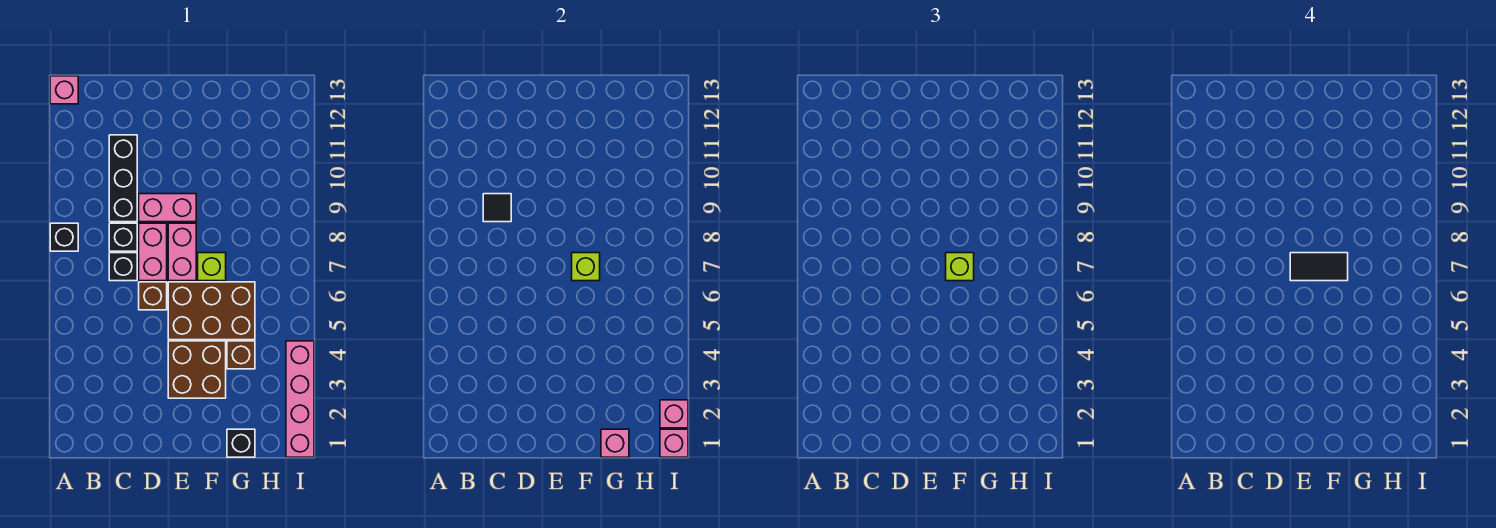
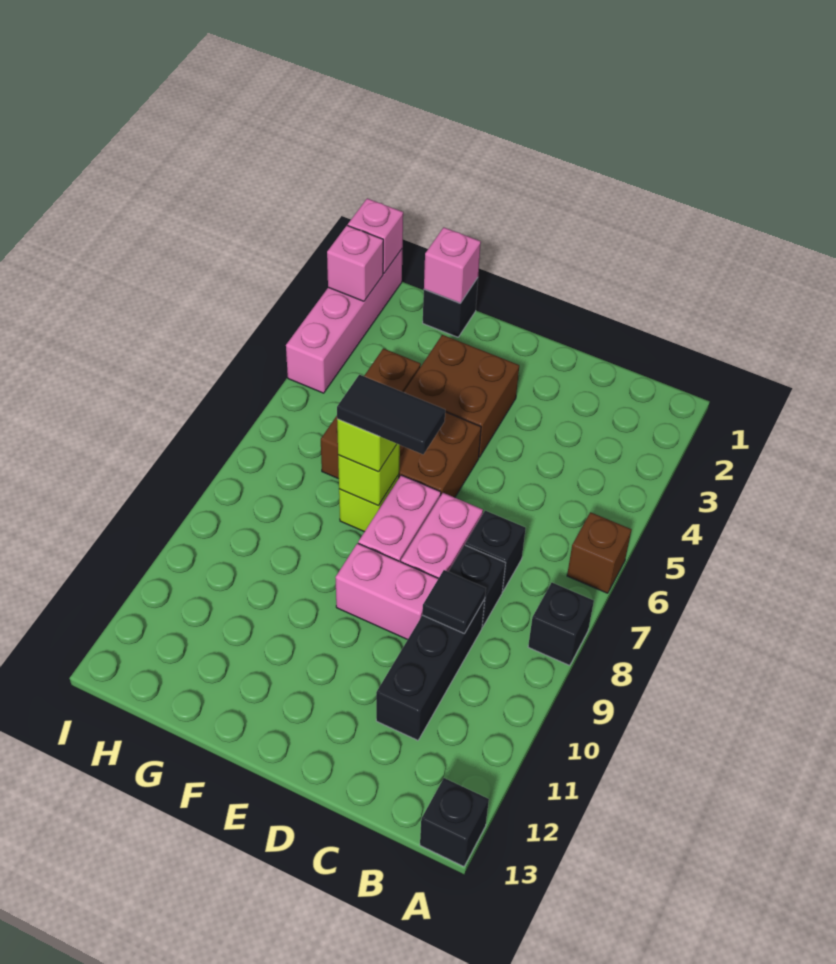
pink brick A13 level 1 -> black brick A13 level 1
brown brick D6 level 1 -> brown brick A6 level 1

